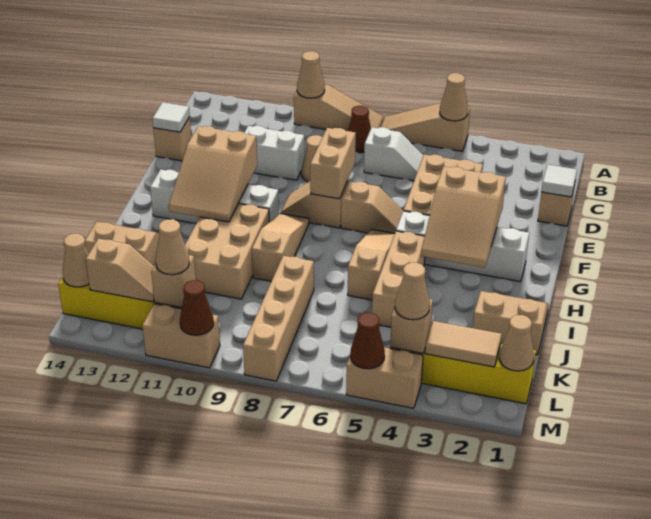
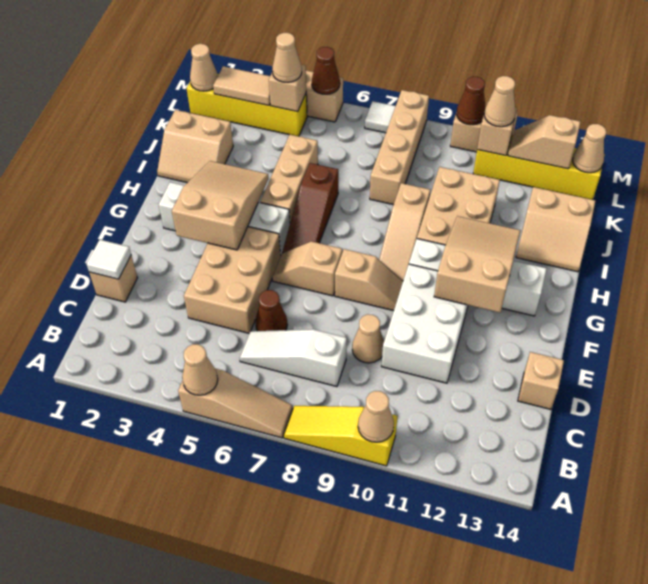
tan slope A8:A10 level 1 top 10 -> yellow slope A8:A10 level 1 top 10
brown cone B8 level 1 -> brown cone D6 level 1
white slope C6:C7 level 1 top 7 -> white slope C6:C8 level 1 top 8
white brick D10:D11 level 1 -> white brick D10:F11 level 1
white tile D14 level 2 -> white tile M7 level 1
tan brick E8:F8 level 2 -> none
tan slope G6:I6 level 1 top I -> brown slope G6:I6 level 1 top I

